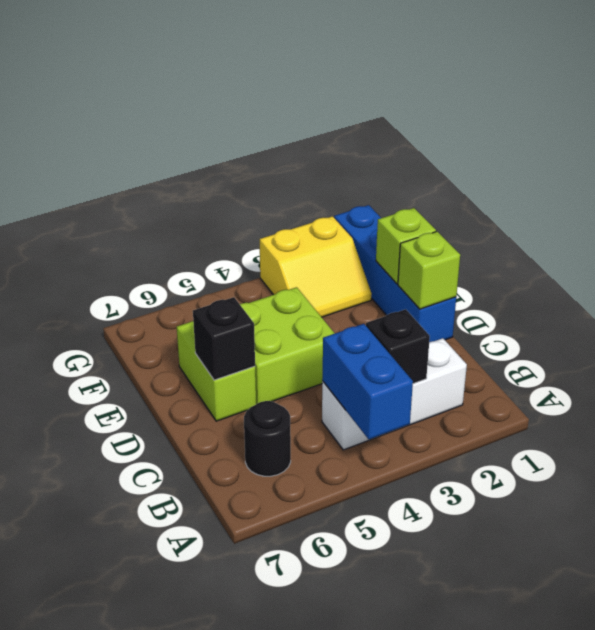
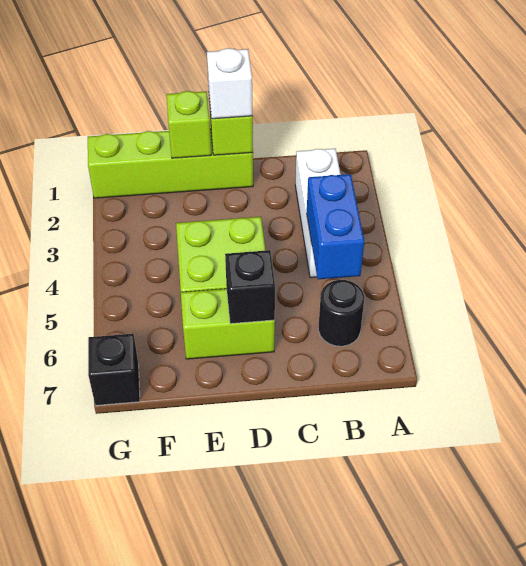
blue brick A4:B4 level 2 -> blue brick B4:B5 level 2
black brick B3 level 2 -> black brick G7 level 1
blue brick D1:G1 level 1 -> lime brick D1:G1 level 1
none -> white brick D1 level 3
yellow slope F2:G3 level 1 top G -> none

